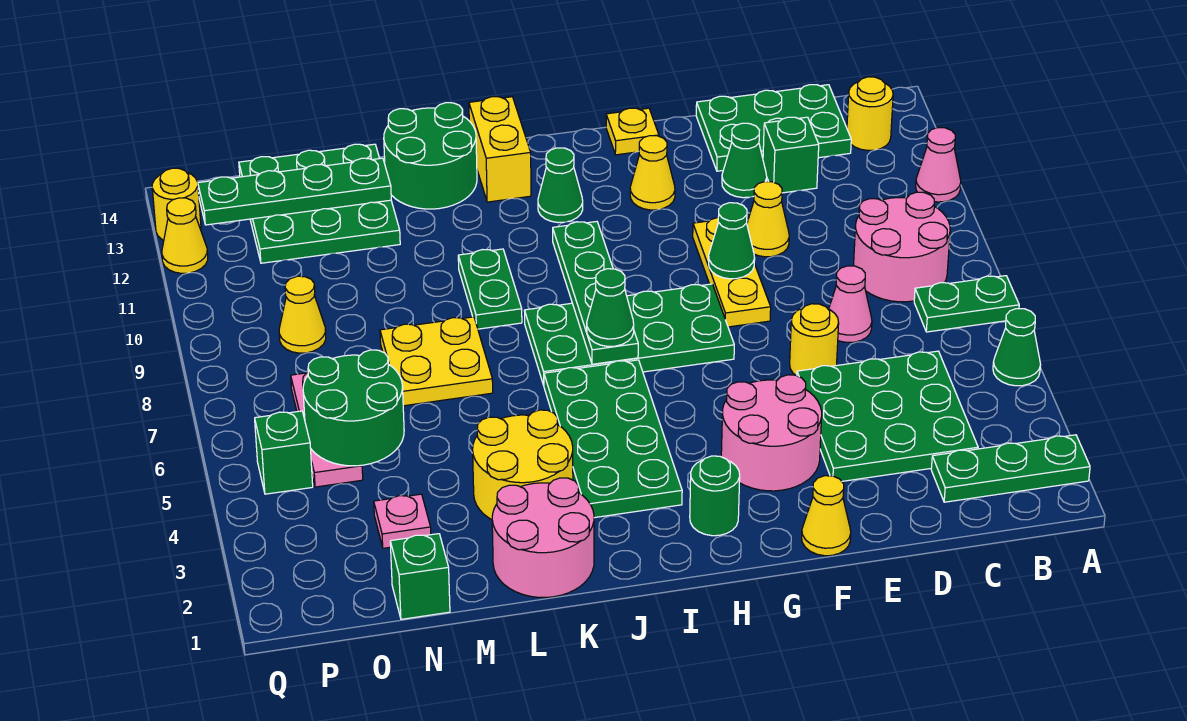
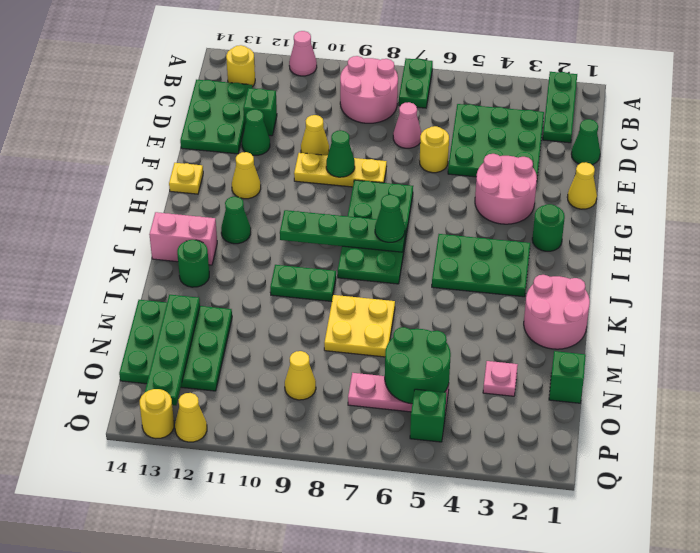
green cone A5 level 1 -> green cone D1 level 1
green plate I3:J6 level 1 -> green plate I3:J5 level 1
yellow brick J13:J14 level 1 -> pink brick J13:J14 level 1
yellow round brick K3:L4 level 1 -> none
green round brick K13:L14 level 1 -> green round brick K13 level 1

